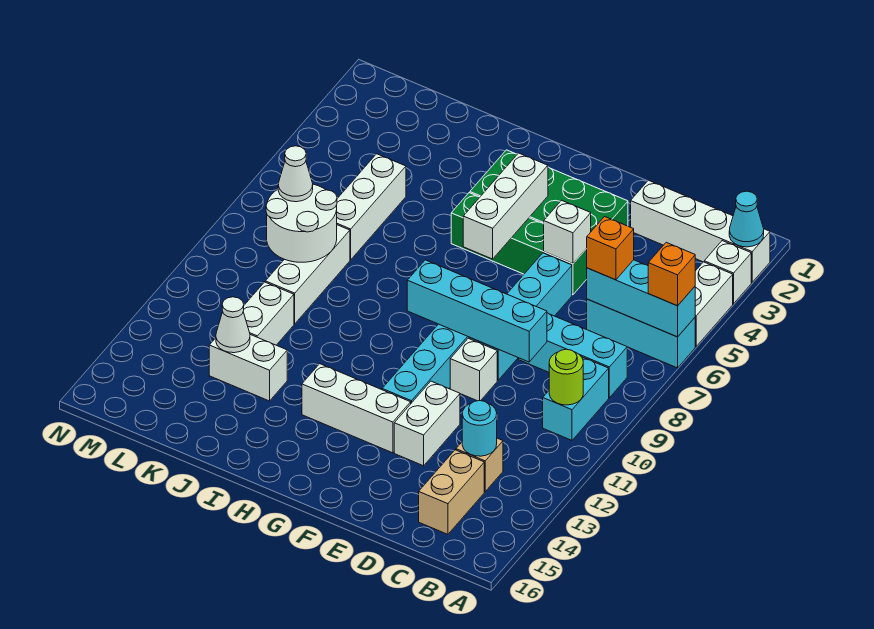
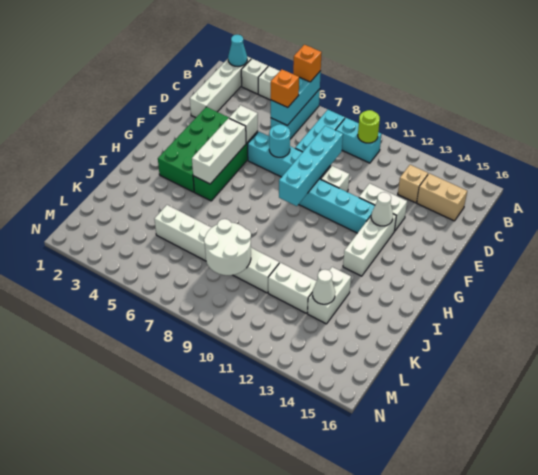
cyan round brick C13 level 2 -> cyan round brick E7 level 2
white brick G4:G6 level 2 -> white brick F5:H5 level 2
white cone L8 level 3 -> white cone F13 level 2

